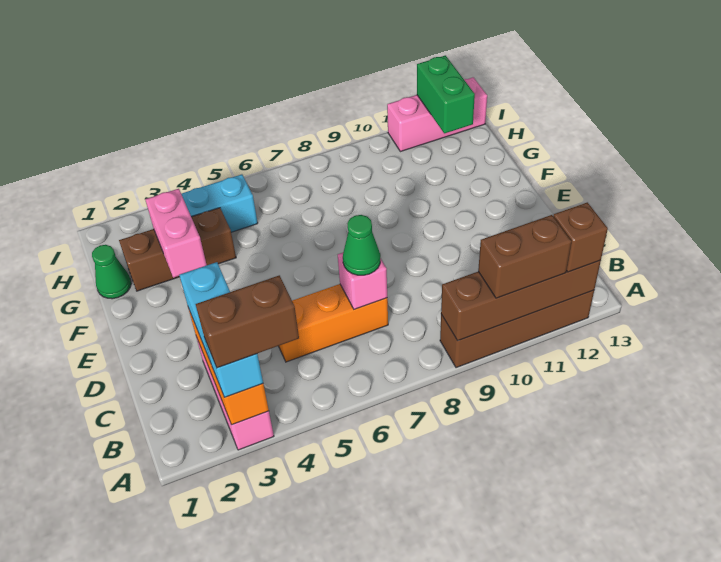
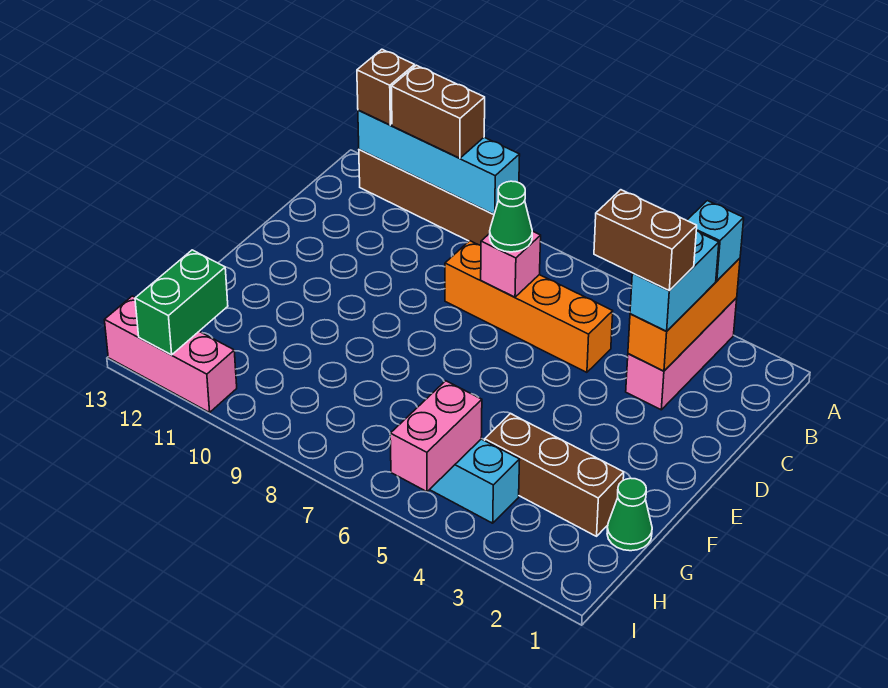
brown brick A3:A4 level 4 -> brown brick C3:C4 level 4
brown brick A9:A12 level 2 -> cyan brick A9:A12 level 2
orange brick C5:C7 level 1 -> orange brick C5:C8 level 1
pink brick F3:G3 level 2 -> pink brick H5:I5 level 2

